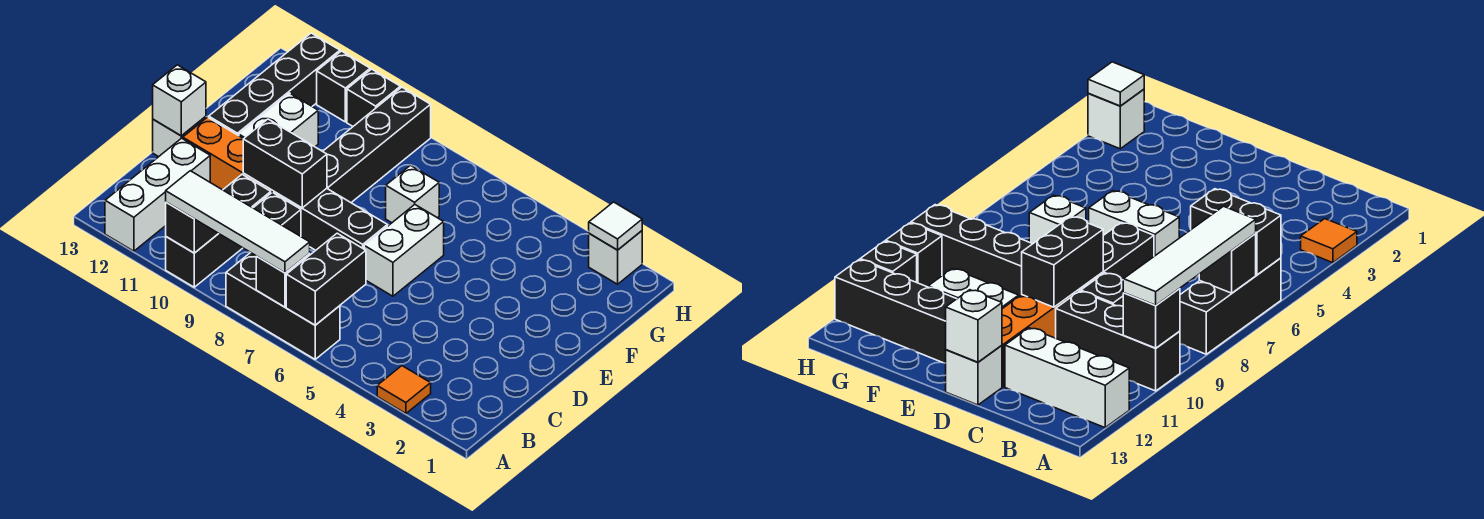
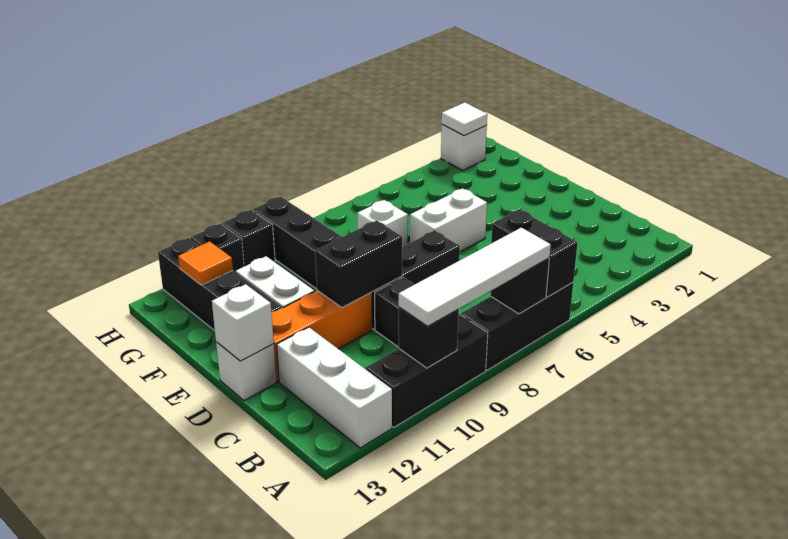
orange tile A3 level 1 -> orange tile G12 level 2
black brick A10:C10 level 1 -> black brick A9:A11 level 1
white brick D6:E6 level 1 -> white brick E5:E6 level 1

